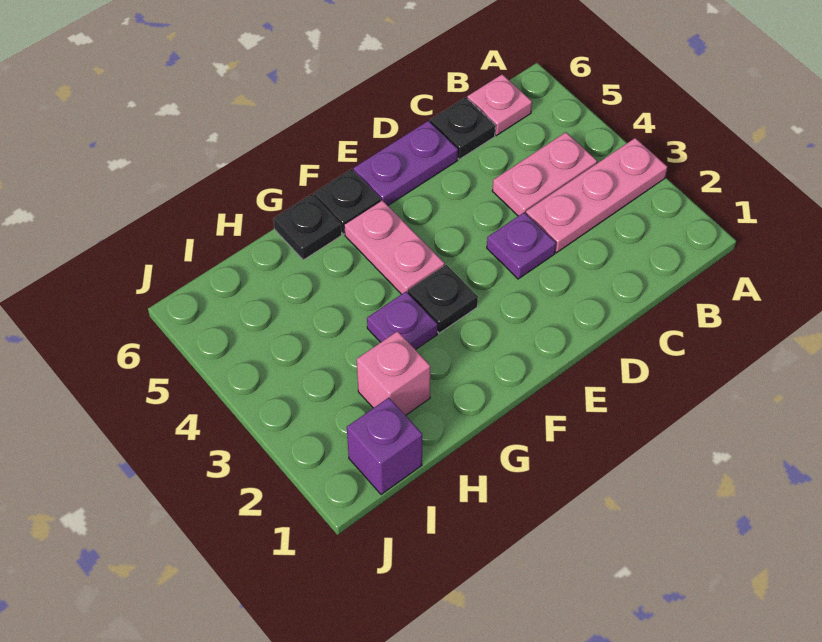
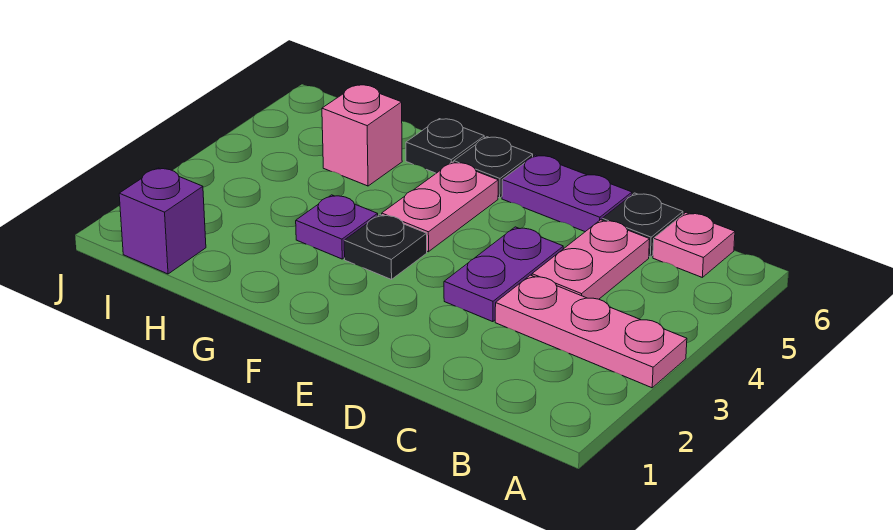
pink plate B4:C4 level 1 -> pink plate C4:C5 level 1
purple plate D3 level 1 -> purple plate D3:D4 level 1
pink brick H2 level 1 -> pink brick H5 level 1

